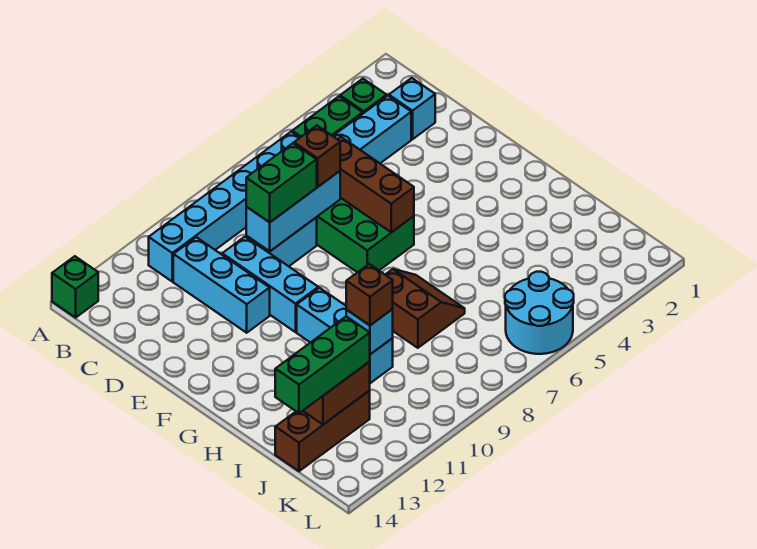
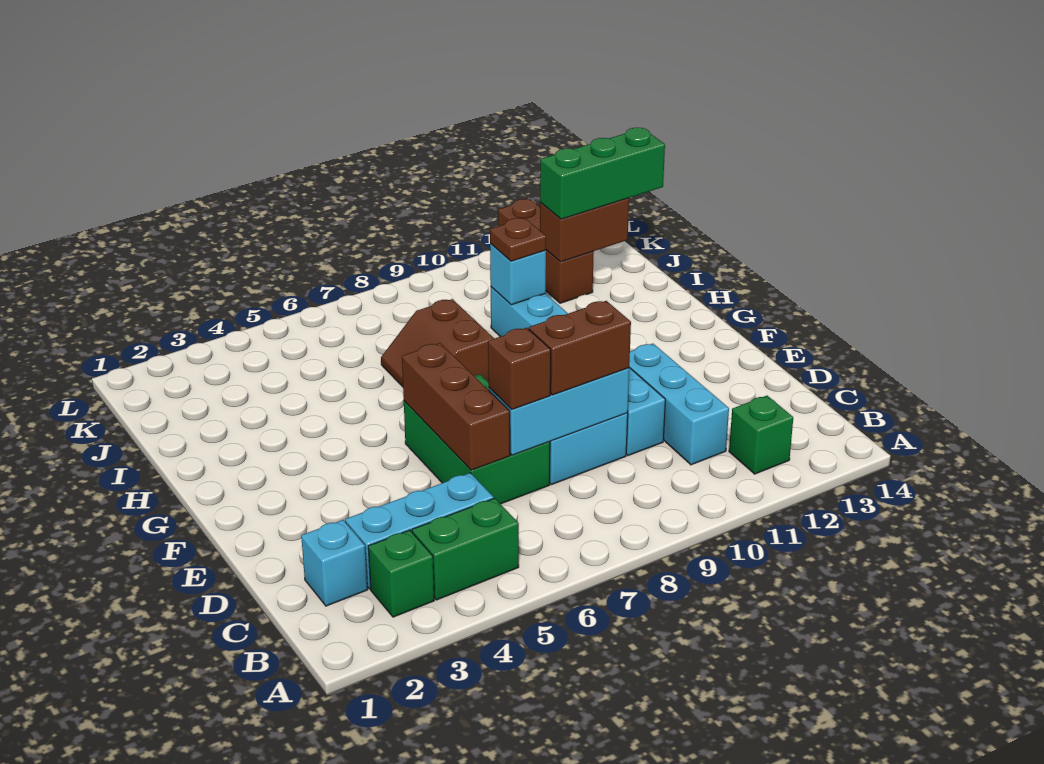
green brick A14 level 1 -> green brick B12 level 1
cyan brick B6:B11 level 1 -> none
green brick D8:D9 level 3 -> brown brick D8:D9 level 3
brown brick I10 level 3 -> brown plate I10 level 3
brown brick J12:J14 level 1 -> brown brick J12:L12 level 1
cyan round brick K5:L6 level 1 -> none

